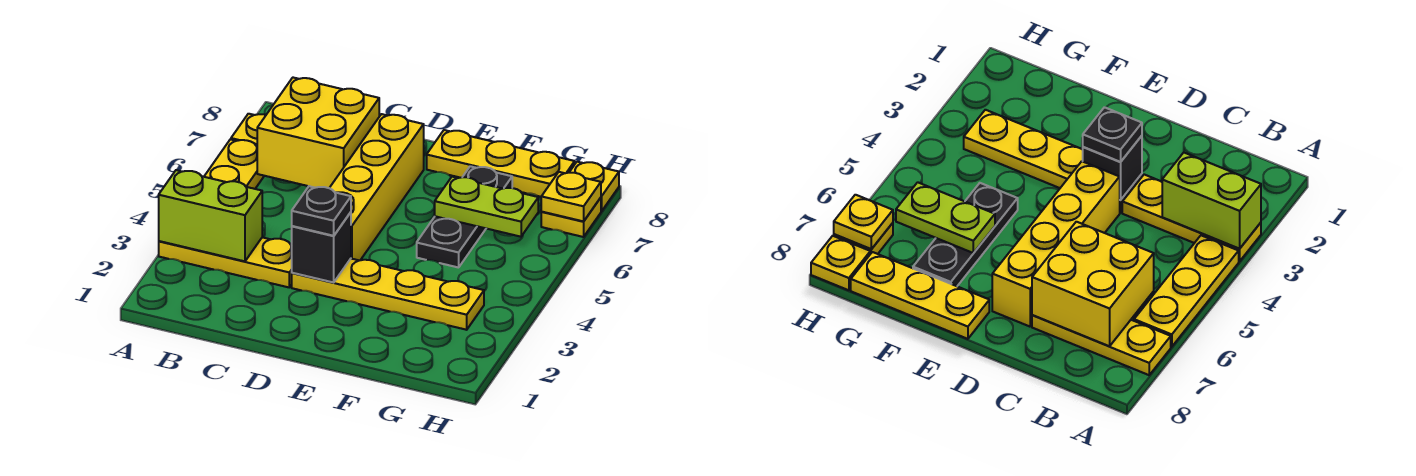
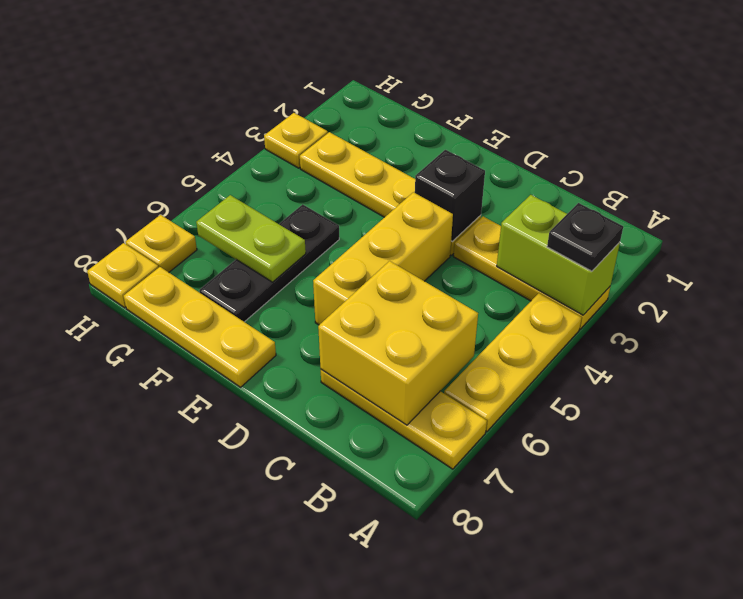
black plate D3 level 3 -> black plate A3 level 3
yellow brick D4:D7 level 1 -> yellow brick D4:D6 level 1
yellow plate H7 level 2 -> yellow plate H3 level 1

